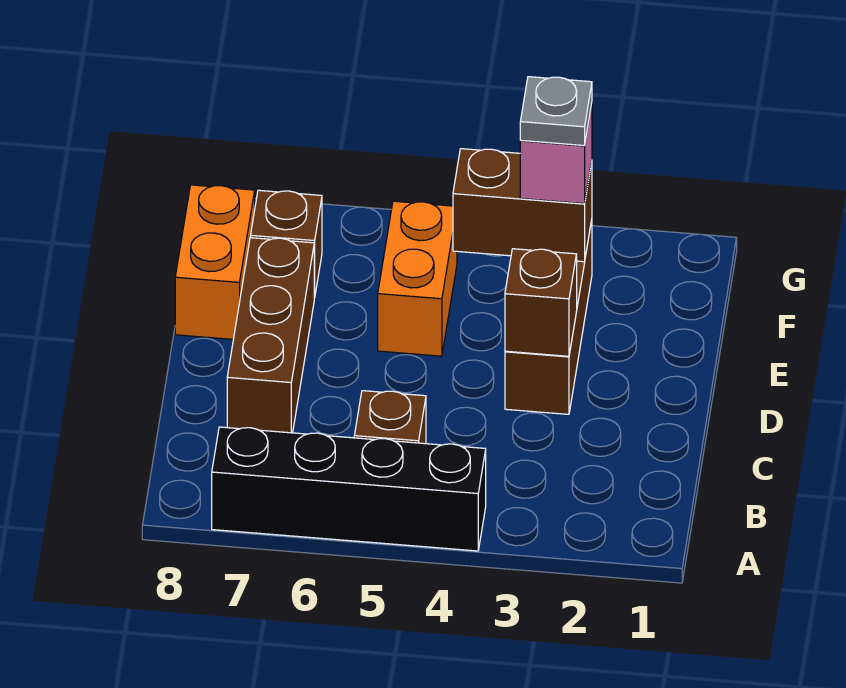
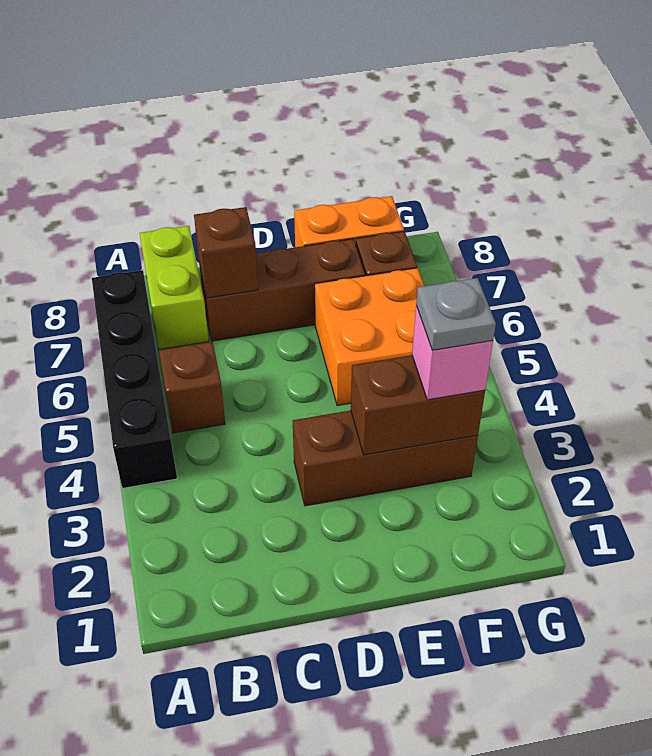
none -> lime brick B7:B8 level 1
brown brick D3 level 2 -> brown brick C7 level 2
orange brick E5:F5 level 1 -> orange brick E5:F6 level 1
brown brick F3:F4 level 2 -> brown brick E3:F3 level 2

